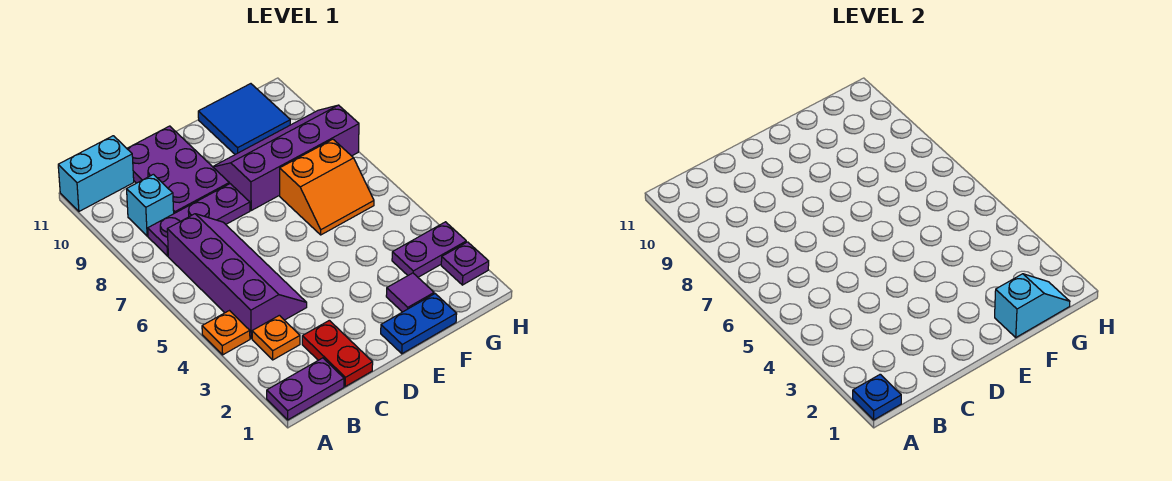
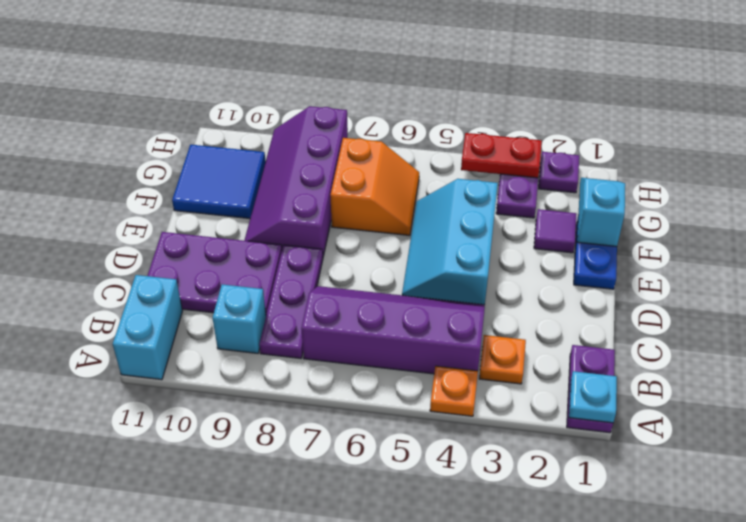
blue plate A1 level 2 -> cyan plate A1 level 2
red plate C1:C2 level 1 -> red plate H3:H4 level 2
none -> cyan slope D4:F5 level 1 top 4

